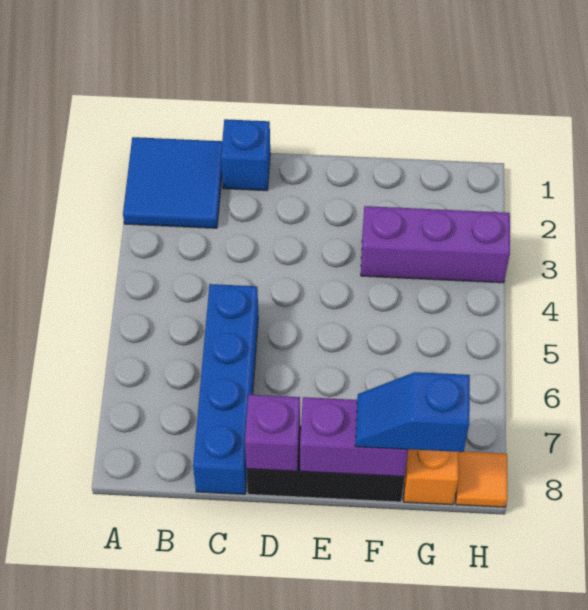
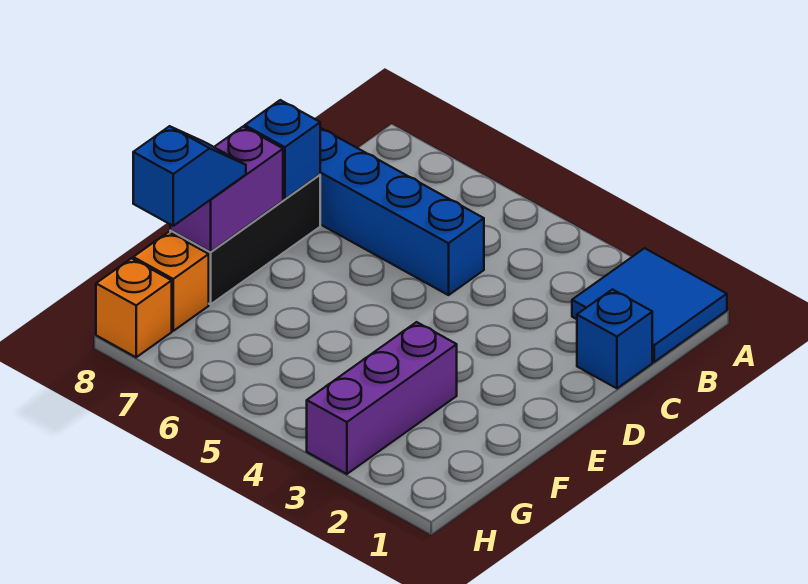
purple brick D8 level 2 -> blue brick D8 level 2
orange tile H8 level 1 -> orange brick H8 level 1

